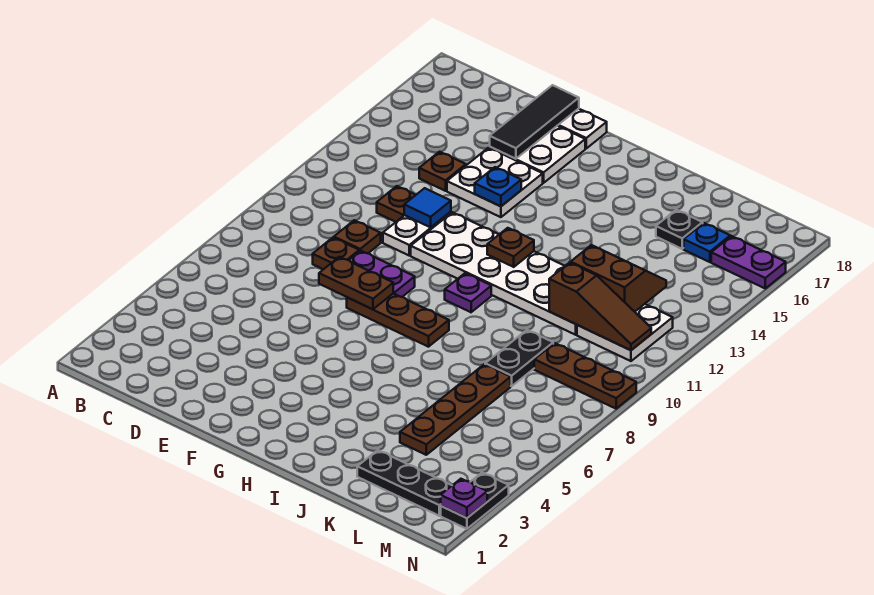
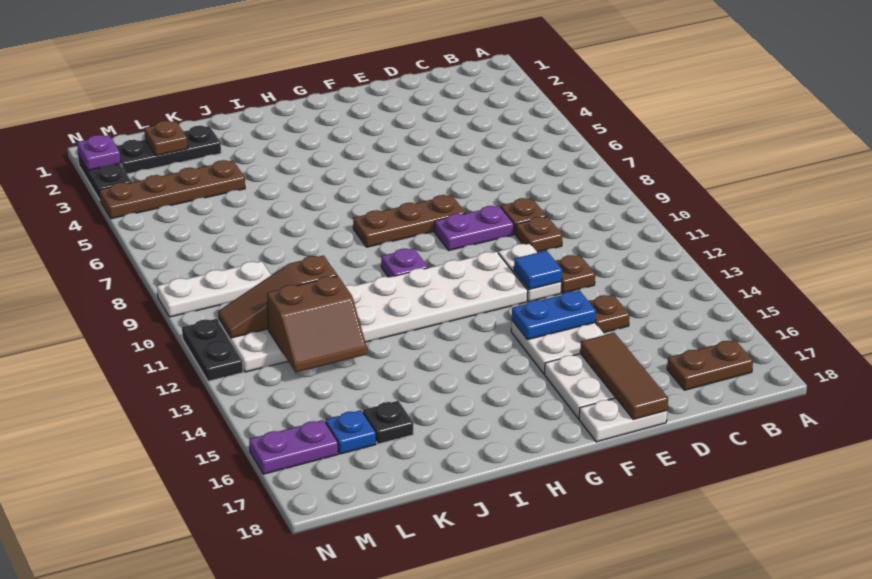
brown plate E8:F8 level 2 -> brown plate B17:C17 level 1
black tile E16:E18 level 2 -> brown tile E16:E18 level 2
blue plate F14 level 2 -> blue plate E14:F14 level 2
brown plate H12 level 2 -> brown plate L2 level 2
brown plate K4:K7 level 1 -> brown plate K4:N4 level 1
black plate K8:K9 level 1 -> black plate N11:N12 level 1
brown plate L9:N9 level 1 -> white plate L9:N9 level 1

